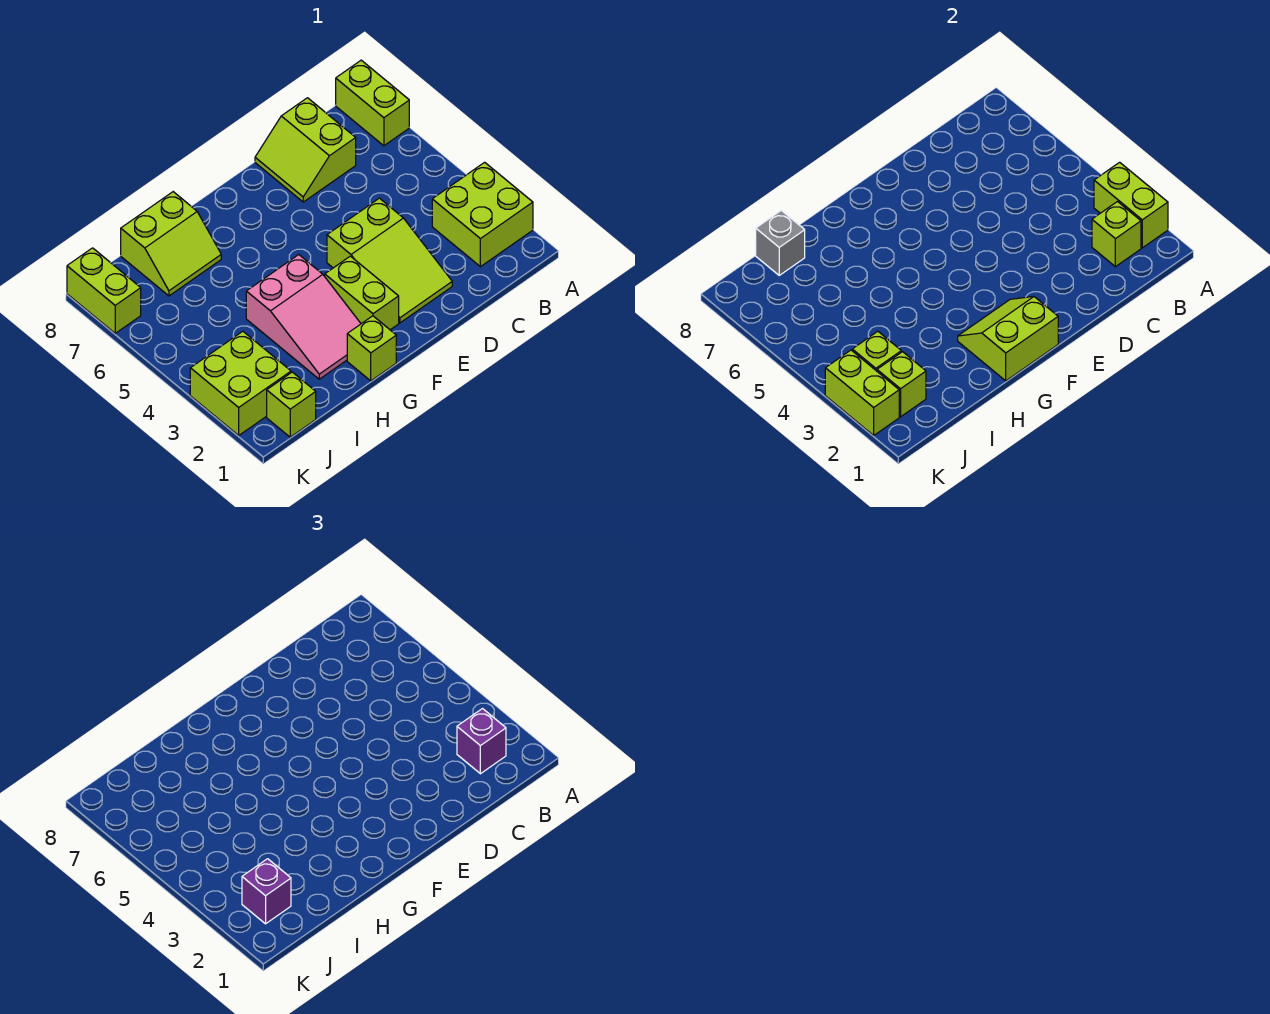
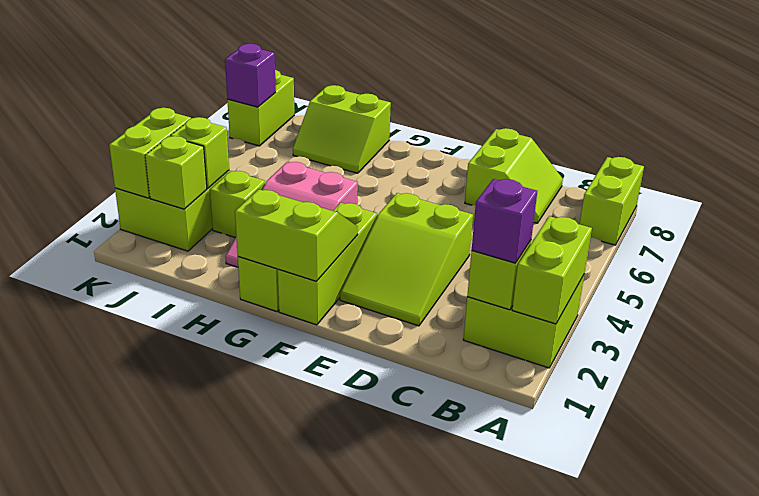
lime slope C7:D8 level 1 top C -> lime slope C7:D8 level 1 top D
lime brick F2:F3 level 1 -> lime brick F1:F3 level 1
grey brick I8 level 2 -> none
lime brick J1 level 1 -> lime brick I3 level 1
purple brick J2 level 3 -> purple brick K7 level 2

